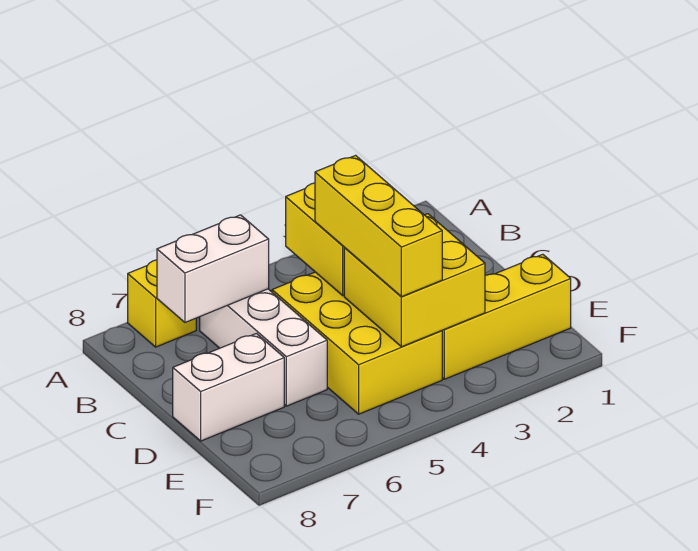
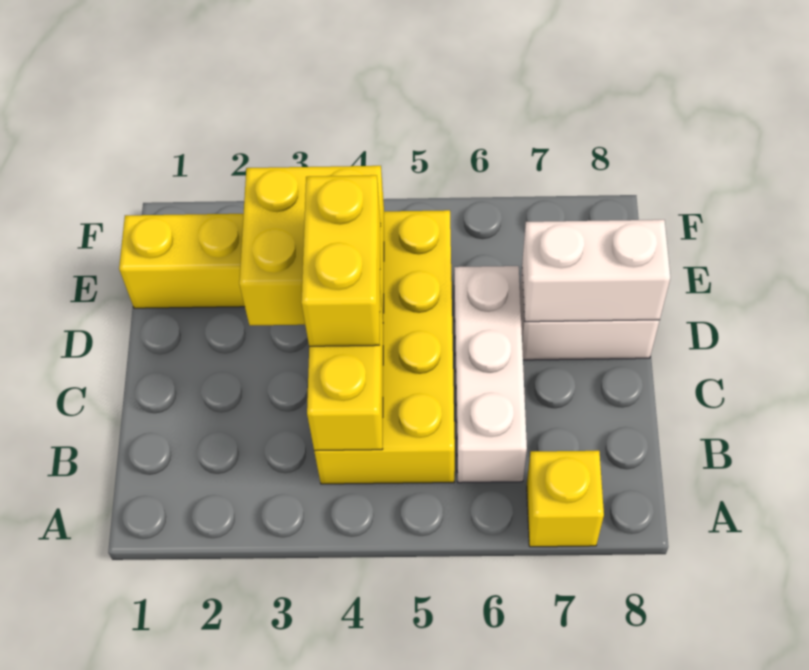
white brick B6:B7 level 2 -> white brick D7:D8 level 2
yellow brick C4:E5 level 1 -> yellow brick B4:E5 level 1
yellow brick C4:E4 level 3 -> yellow brick C4:D4 level 3

